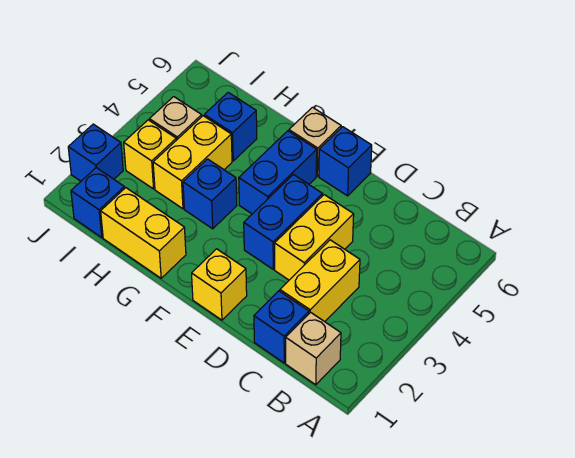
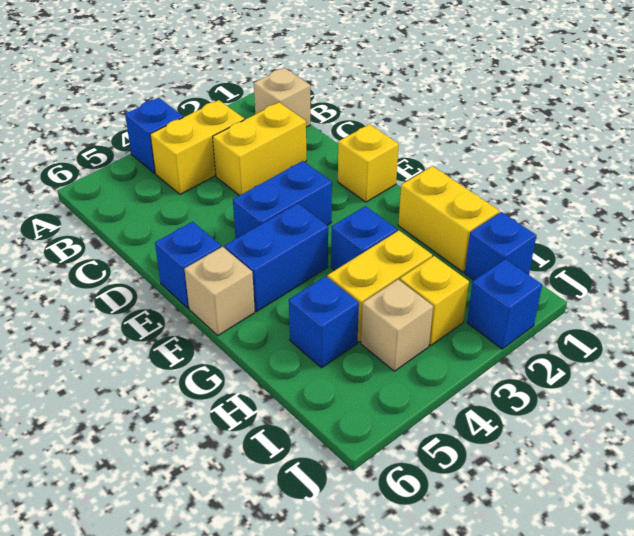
blue brick C1 level 1 -> blue brick A4 level 1
yellow brick D3:D4 level 1 -> yellow brick B3:B4 level 1

